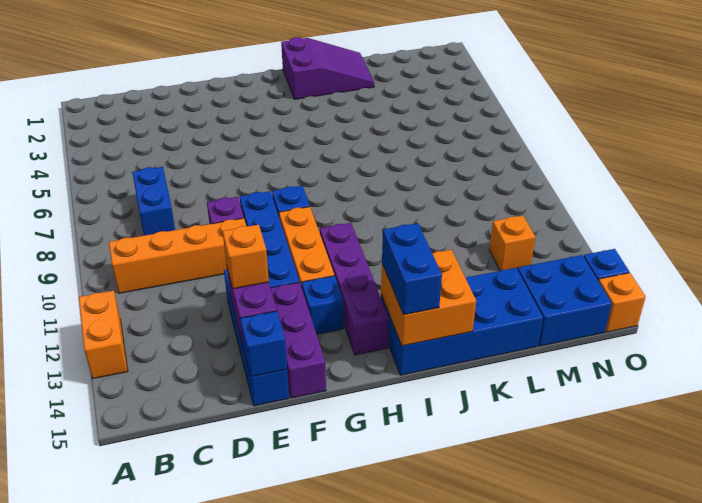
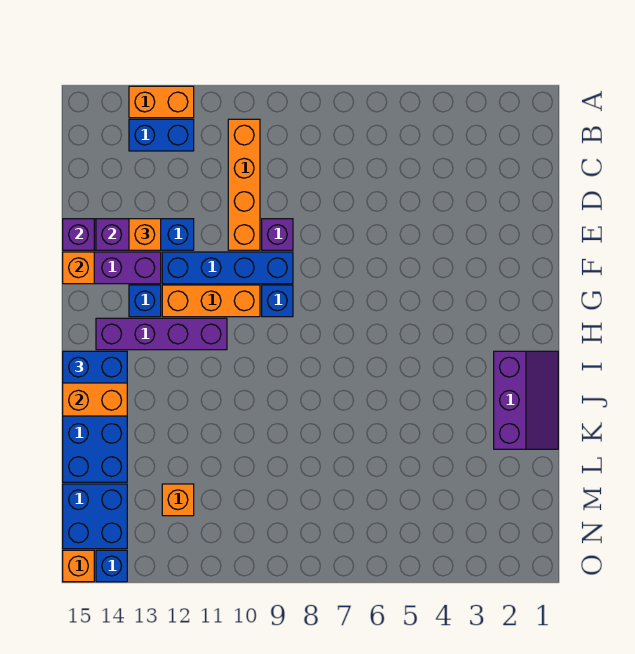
blue brick C7:C8 level 1 -> blue brick B12:B13 level 1
blue brick E15 level 2 -> purple brick E15 level 2
none -> orange brick F15 level 2
purple slope I1:K2 level 1 top I -> purple slope I1:K2 level 1 top 2

